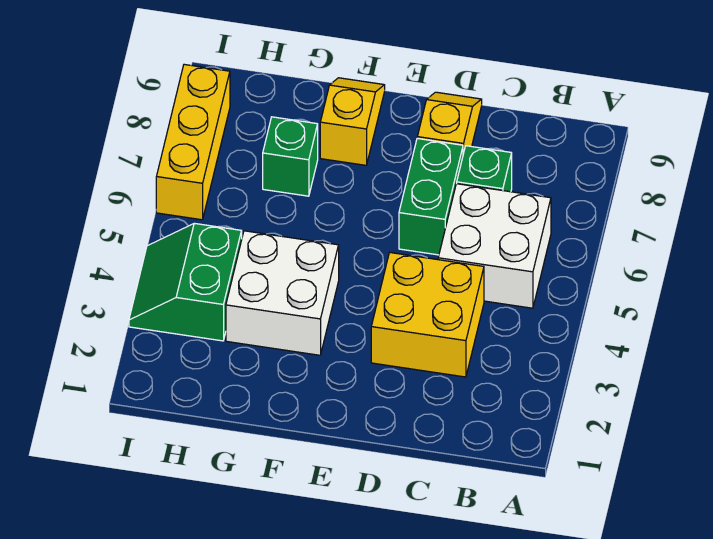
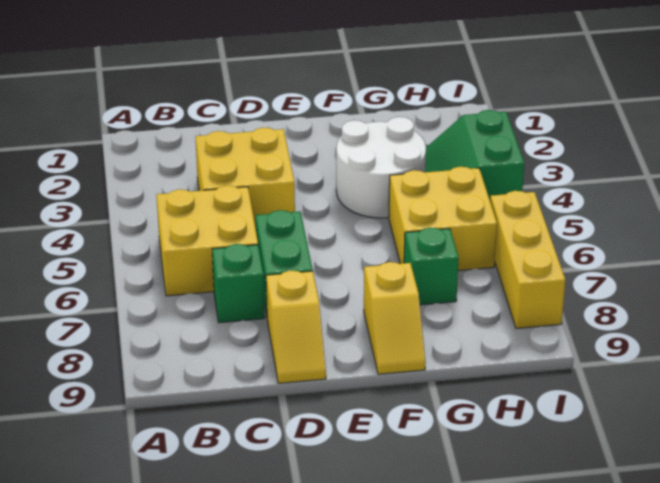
white brick B5:C6 level 1 -> yellow brick B5:C6 level 1
white brick F3:G4 level 1 -> white round brick F3:G4 level 1
none -> yellow brick G5:H6 level 1
green slope H3:I4 level 1 top H -> green slope H3:I4 level 1 top I

